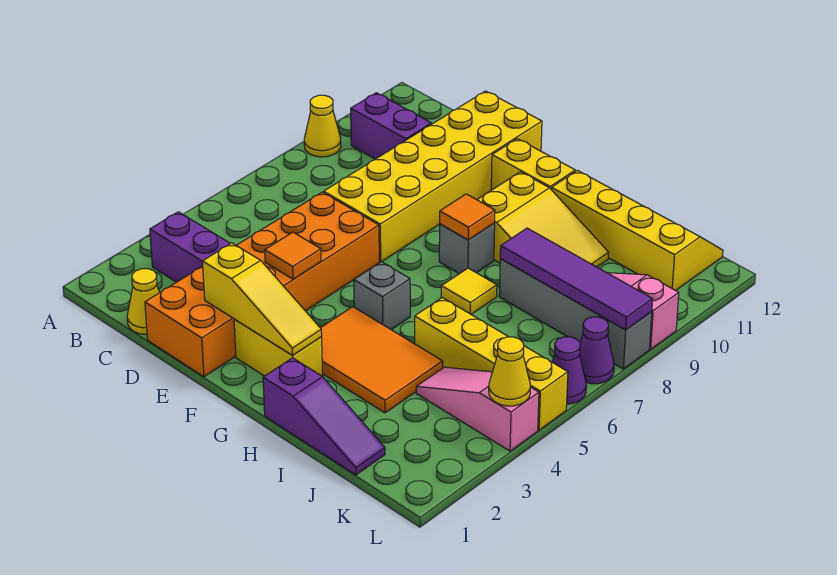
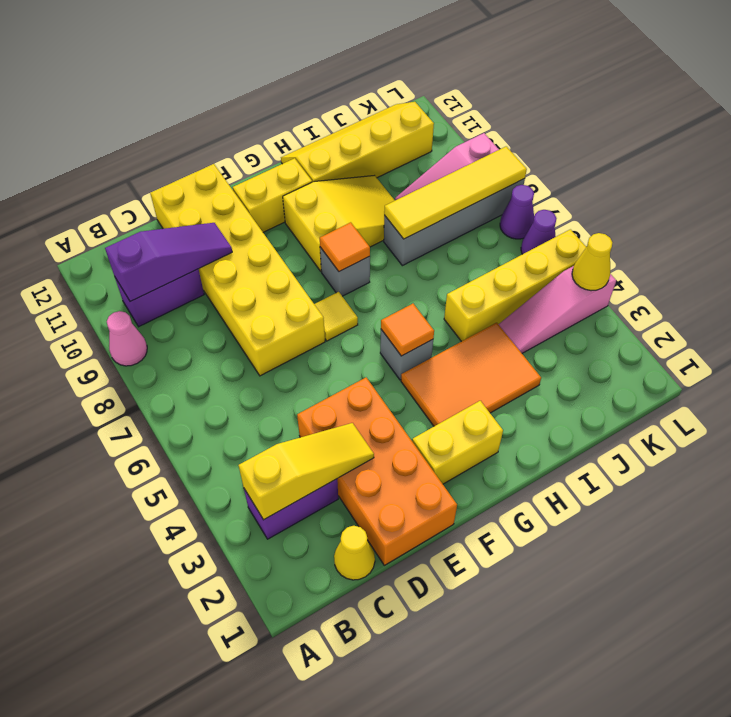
yellow cone A9 level 1 -> pink cone A9 level 1
orange brick D1:E6 level 1 -> orange brick D1:E4 level 1
yellow slope E2:G2 level 2 top E -> yellow slope B3:D3 level 2 top B
orange tile E4 level 2 -> orange tile G5 level 2
purple slope H1:J1 level 1 top H -> purple slope B10:D10 level 2 top B
yellow tile H7 level 1 -> yellow tile F7 level 1
purple tile I8:L8 level 2 -> yellow tile I8:L8 level 2

